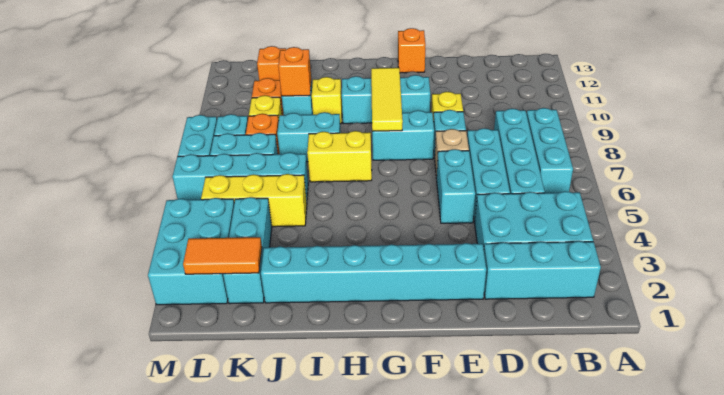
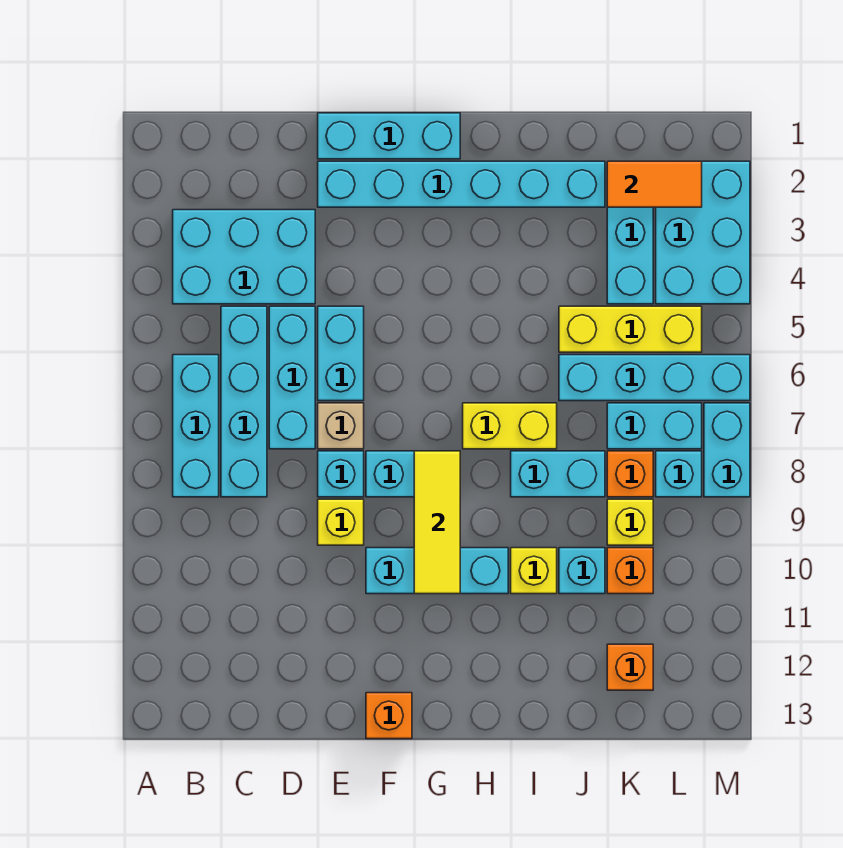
cyan brick B2:D2 level 1 -> cyan brick E1:G1 level 1
orange brick J10 level 2 -> none

